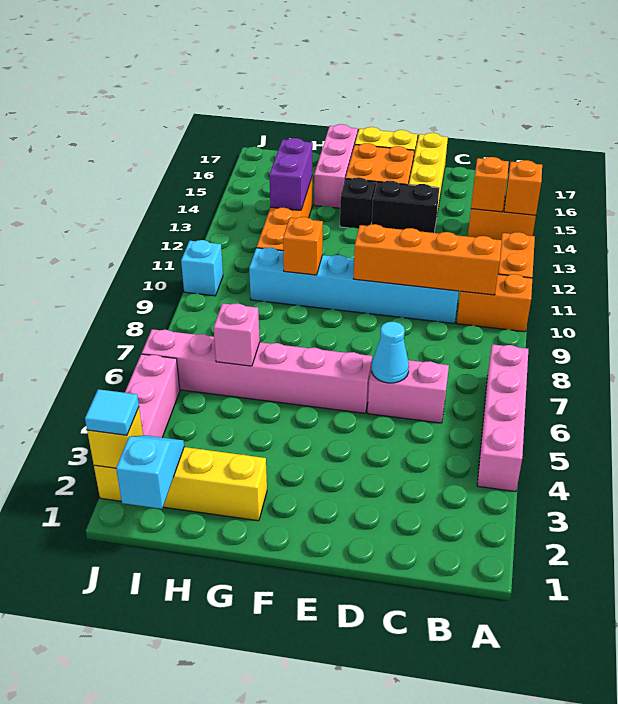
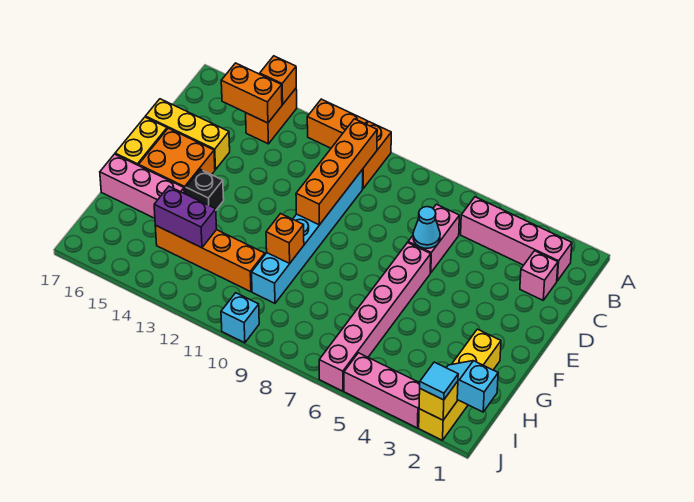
pink brick A4:A7 level 1 -> pink brick B2:B5 level 1
orange brick B14 level 2 -> orange brick B14:B15 level 2
black brick D14:E14 level 1 -> none
pink brick H6 level 2 -> pink brick C2 level 1

